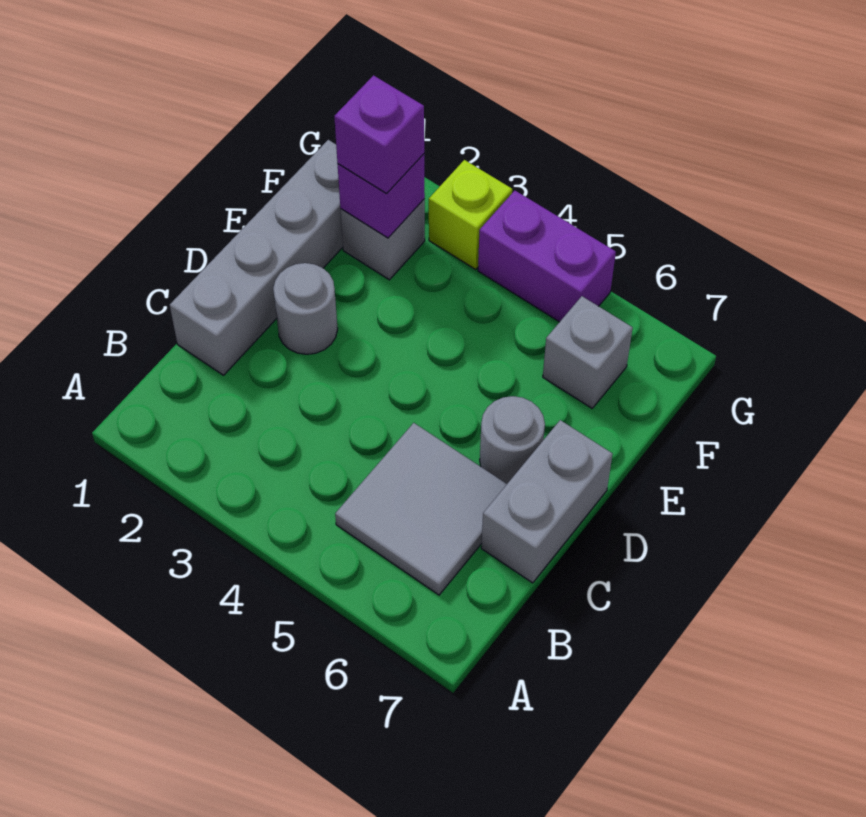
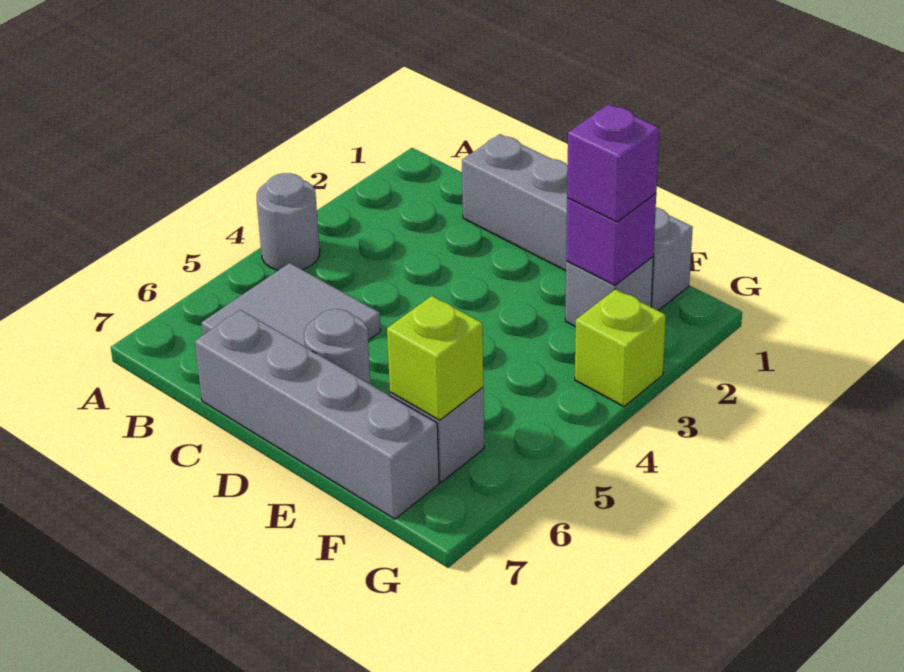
grey brick C7:D7 level 1 -> grey brick C7:F7 level 1
grey round brick D2 level 1 -> grey round brick A4 level 1
none -> lime brick F6 level 2
purple brick G4:G5 level 1 -> none

